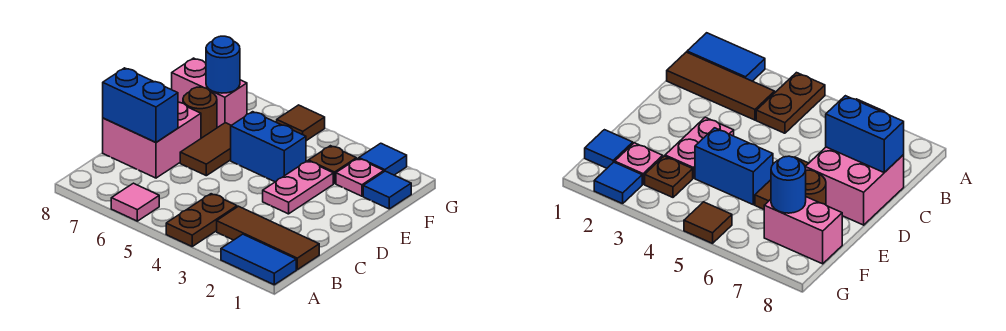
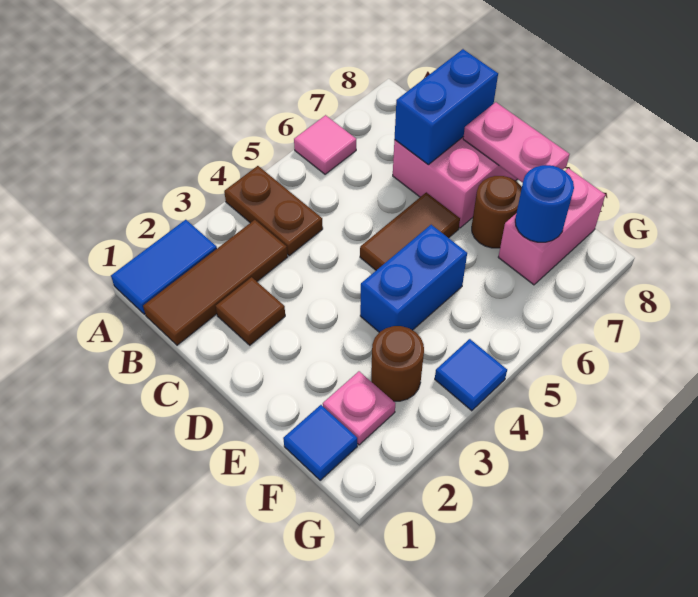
pink plate D3:E3 level 1 -> pink plate D8:E8 level 2
brown tile D6:E6 level 1 -> brown tile D5:D6 level 1
brown plate F3 level 1 -> brown round brick F3 level 1
blue tile G2 level 1 -> blue tile G4 level 1
brown tile G5 level 1 -> brown tile C2 level 1

